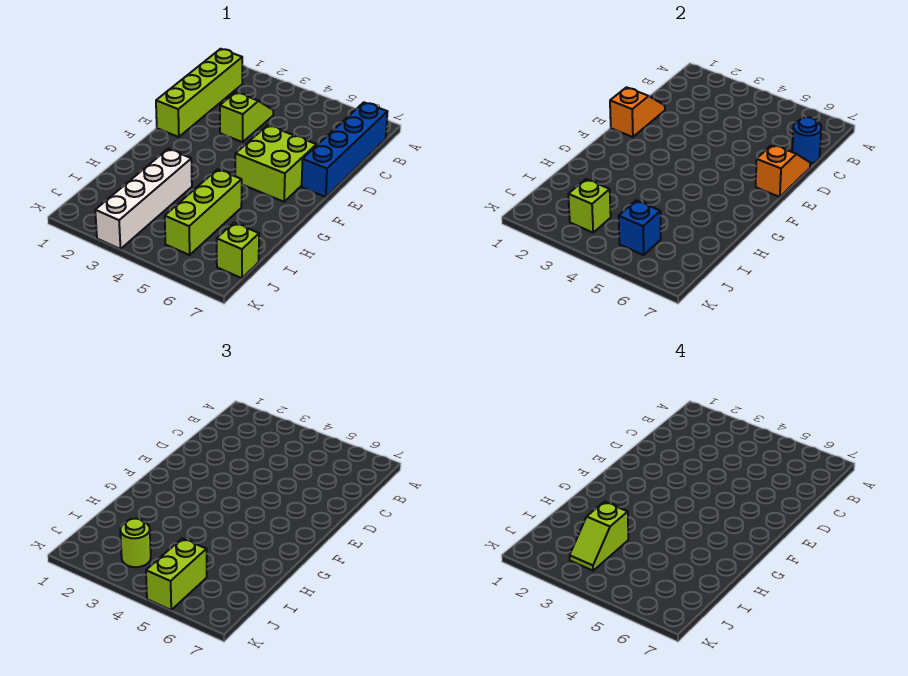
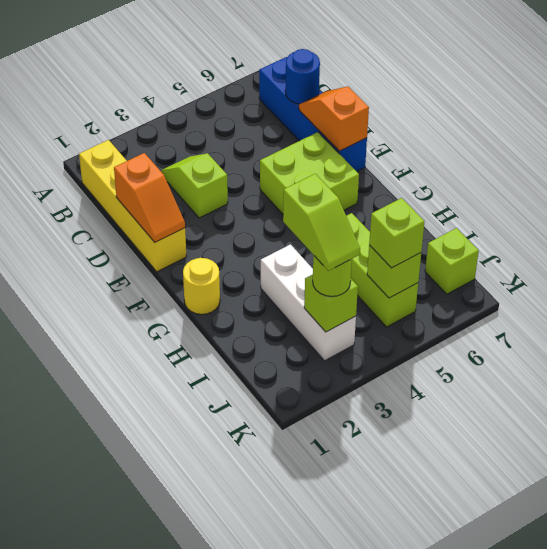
lime brick B1:E1 level 1 -> yellow brick B1:E1 level 1
orange slope D1:E1 level 2 top E -> orange slope D1:E1 level 2 top D
none -> yellow round brick G1 level 1
white brick H3:K3 level 1 -> white brick H3:J3 level 1
blue brick J5 level 2 -> lime brick J5 level 2
lime brick J5:K5 level 3 -> lime brick J5 level 3

